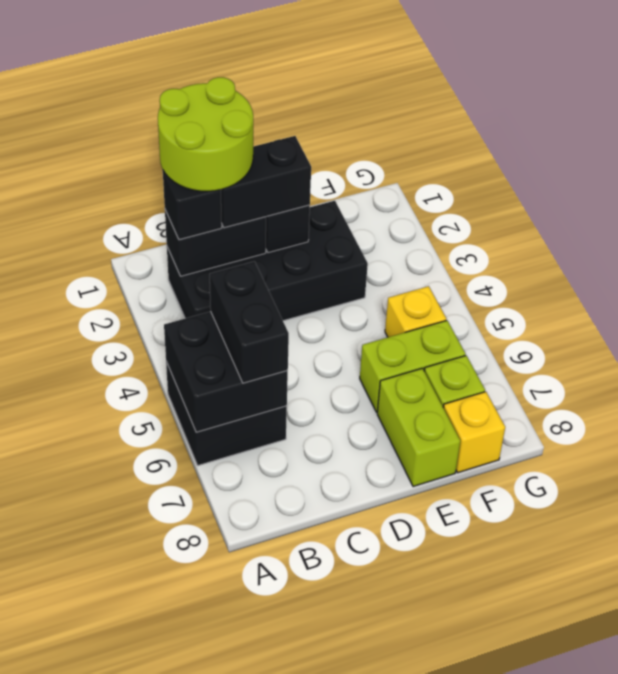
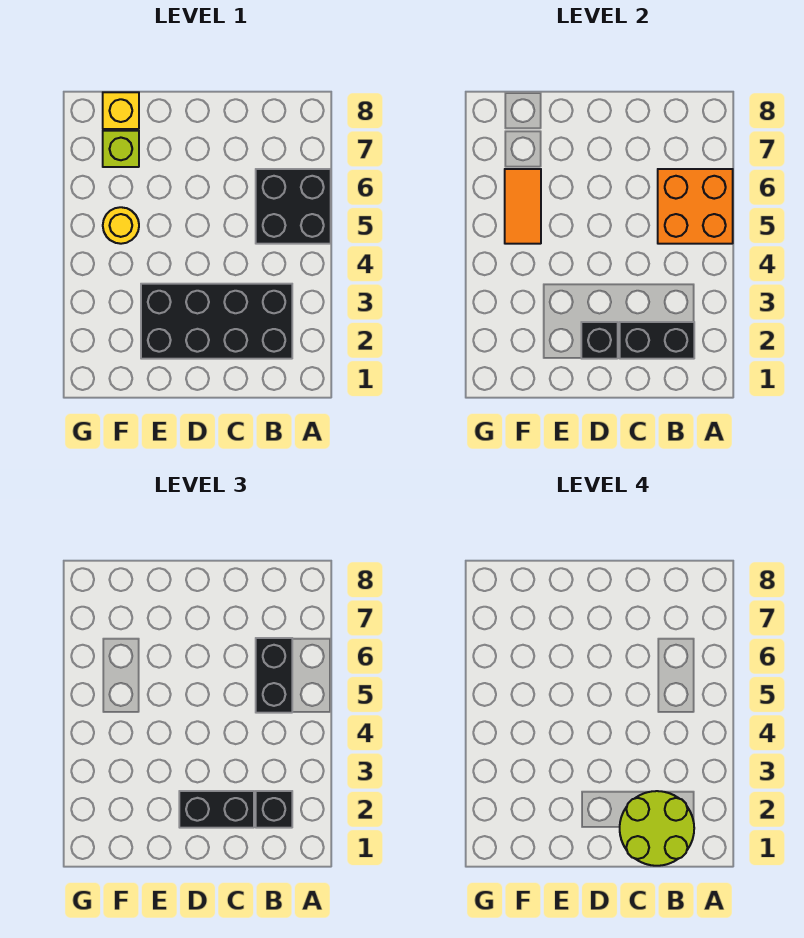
black brick A5:B6 level 2 -> orange brick A5:B6 level 2
lime brick E6:F6 level 1 -> none
lime brick E7:E8 level 1 -> none
yellow brick F5 level 1 -> yellow round brick F5 level 1
none -> orange tile F5:F6 level 2

